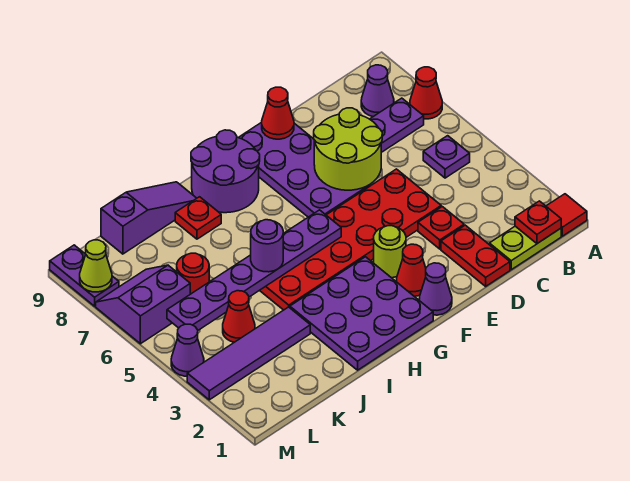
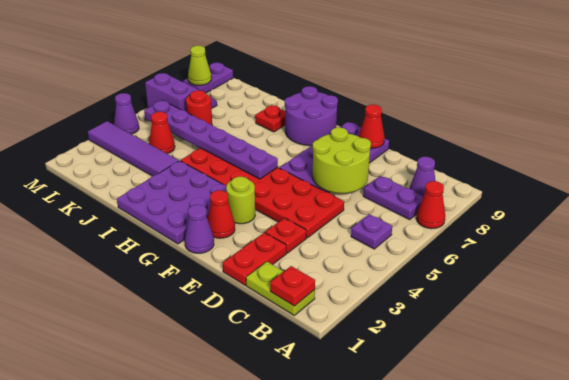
red tile A1 level 1 -> none
purple round brick I5 level 3 -> none
purple slope I9:K9 level 1 top K -> none

